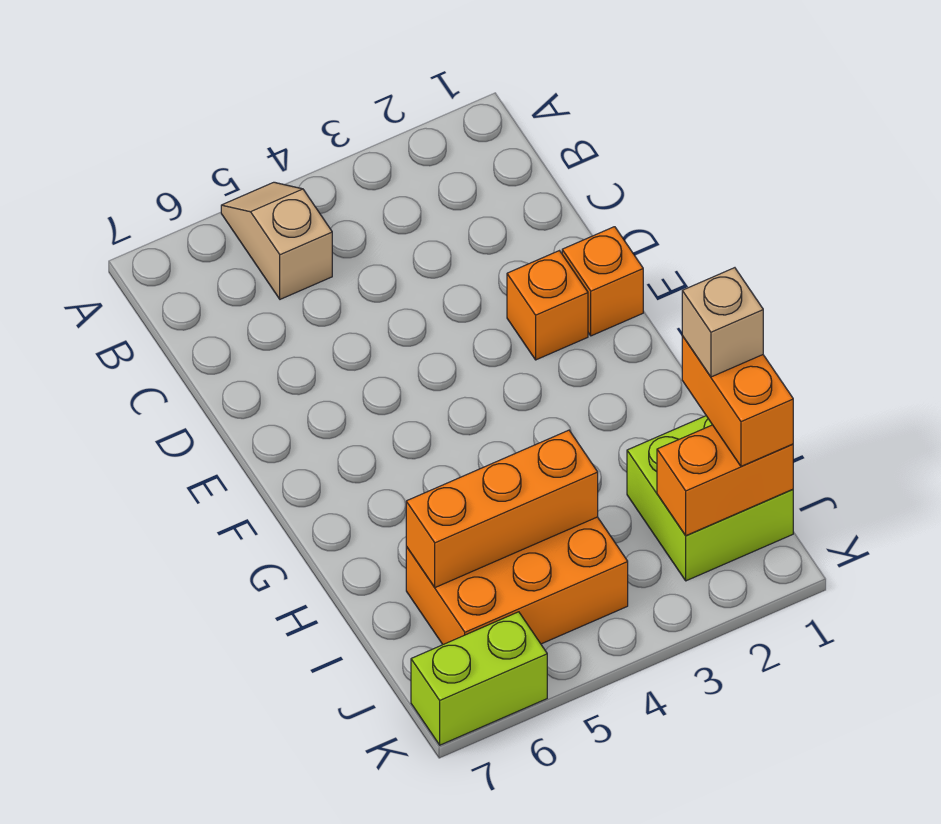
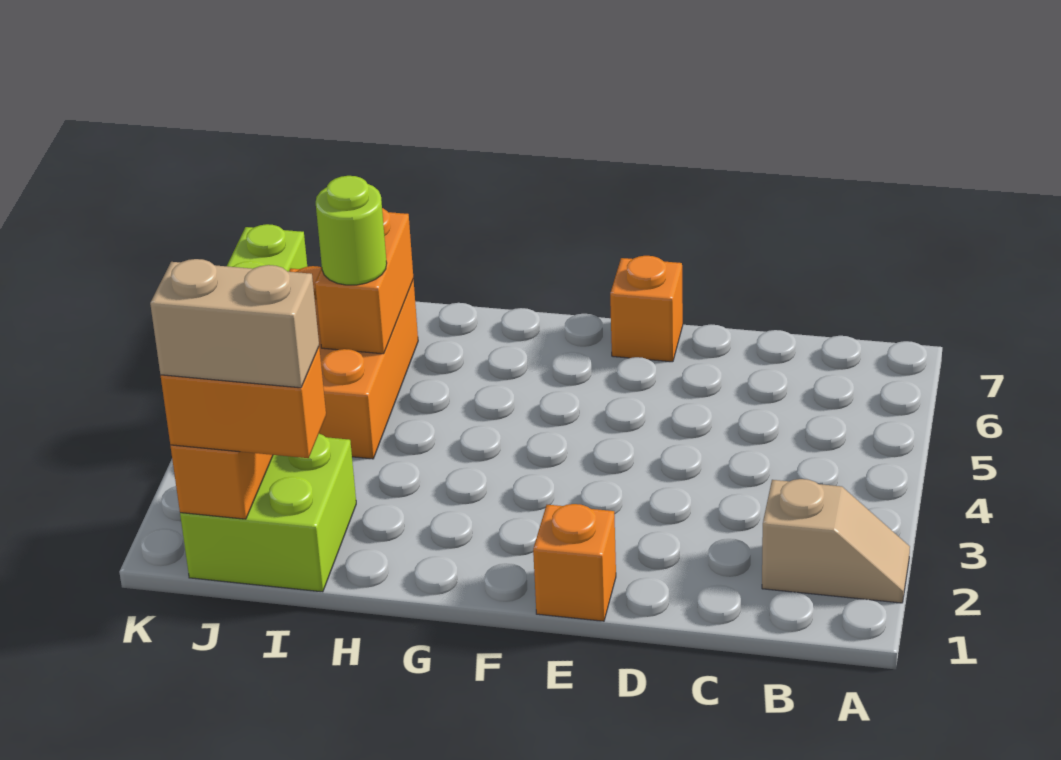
tan slope A5:B5 level 1 top B -> tan slope A2:B2 level 1 top B
orange brick E2 level 1 -> orange brick E7 level 1
tan brick I1 level 4 -> tan brick I1:J1 level 4
orange brick I4:I6 level 2 -> orange brick I5:I6 level 2
none -> lime round brick I5 level 3

